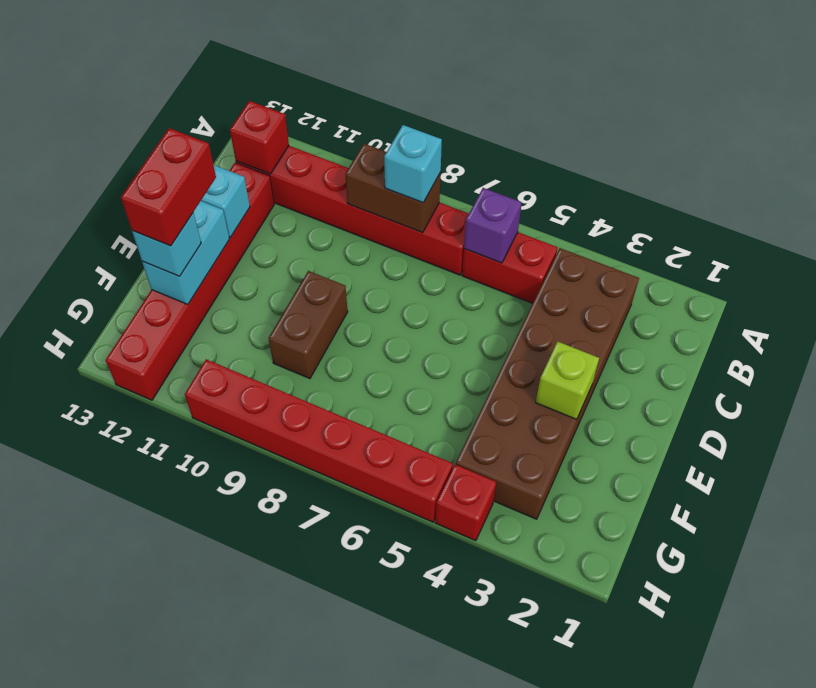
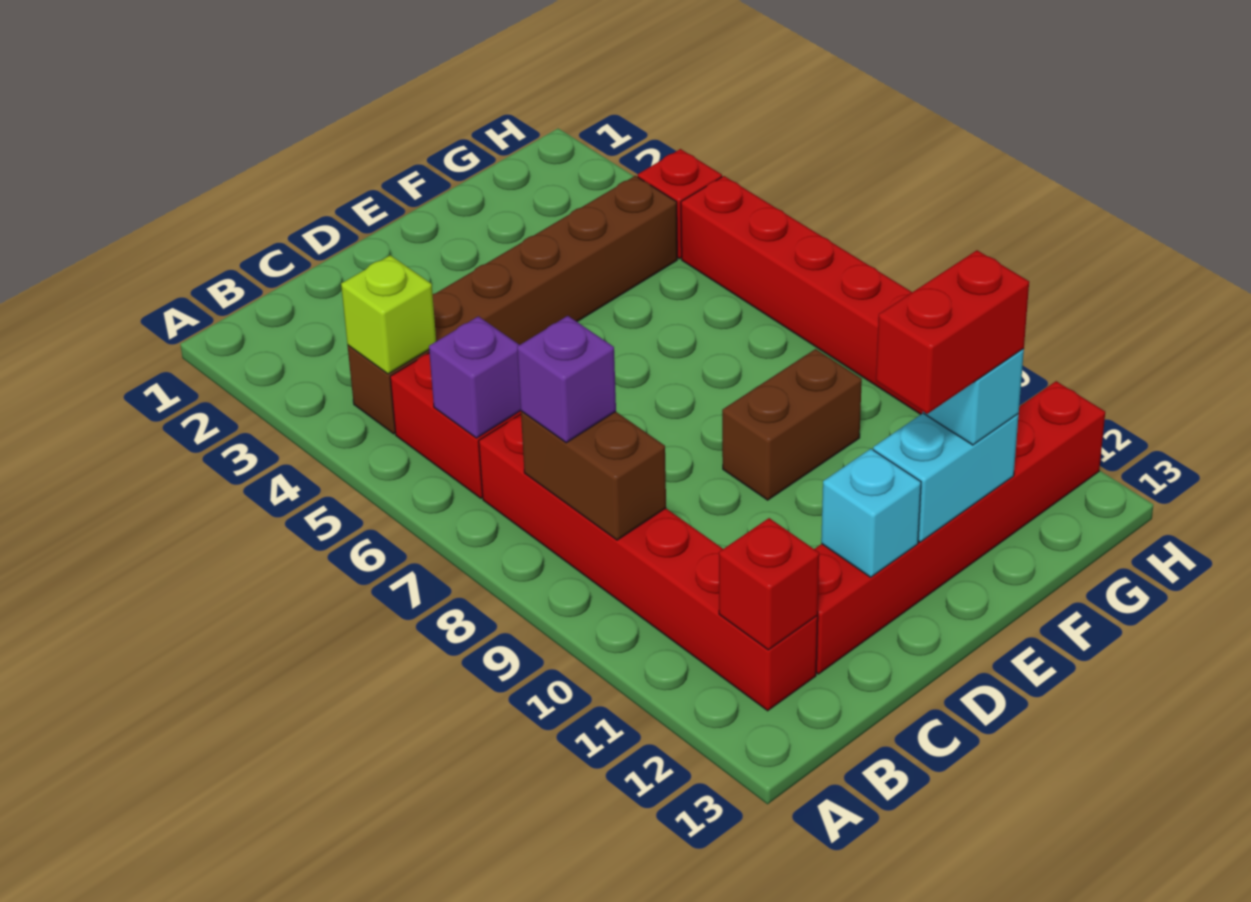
brown brick B3:G4 level 1 -> brown brick B4:G4 level 1
cyan brick B8 level 3 -> purple brick B8 level 3
lime brick E3 level 2 -> lime brick B4 level 2

